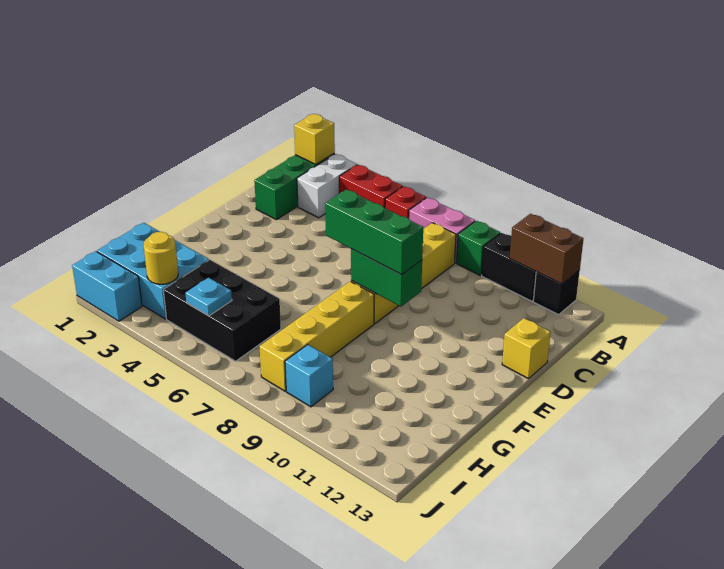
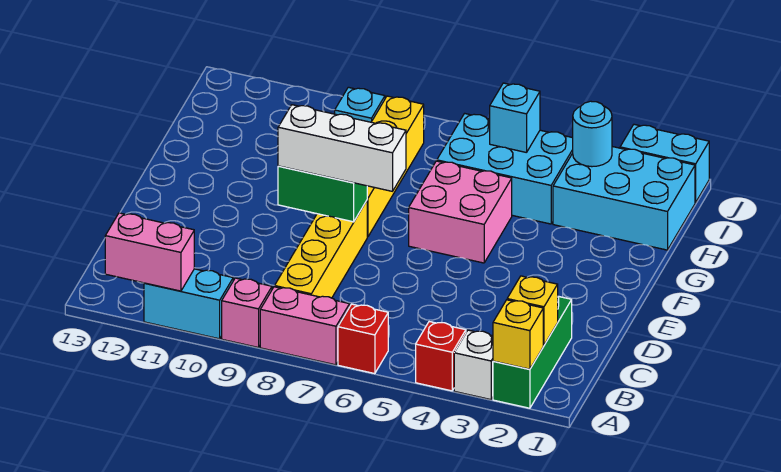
white brick A3:B3 level 1 -> white brick A3 level 1
red brick A4:A5 level 1 -> red brick A4 level 1
green brick A9 level 1 -> pink brick A9 level 1
black brick A10:A11 level 1 -> cyan brick A10:A11 level 1
brown brick A11:A12 level 2 -> pink brick A11:A12 level 2
black brick A12 level 1 -> none
yellow brick D13 level 1 -> yellow brick B2 level 2
green brick E7:E9 level 3 -> white brick E7:E9 level 3
none -> pink brick F5:G6 level 1
black brick H4:I6 level 1 -> cyan brick H4:I6 level 1
yellow round brick I3 level 2 -> cyan round brick I3 level 2
cyan plate I5 level 2 -> cyan brick I5 level 2

